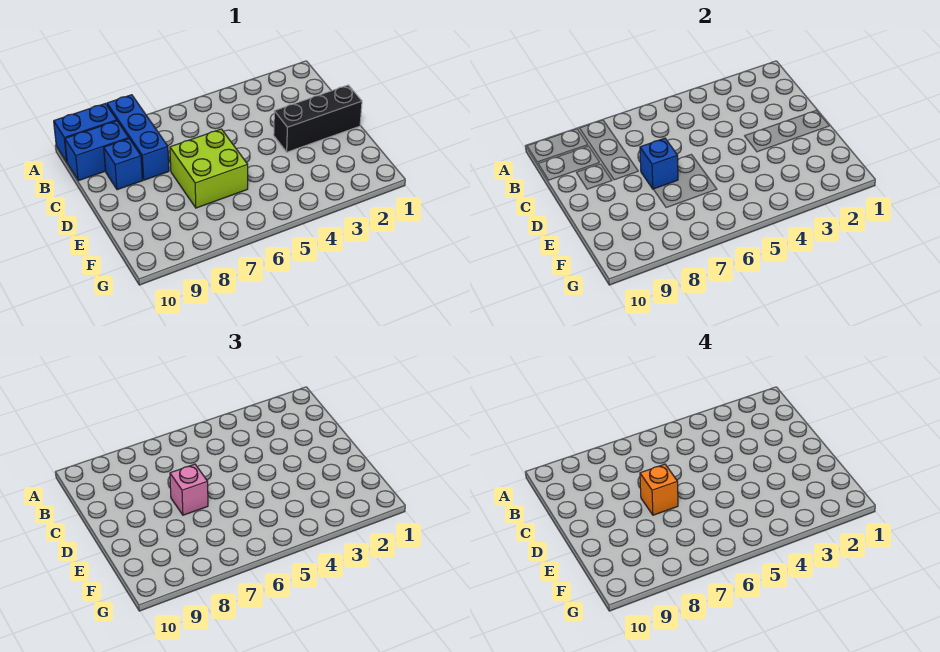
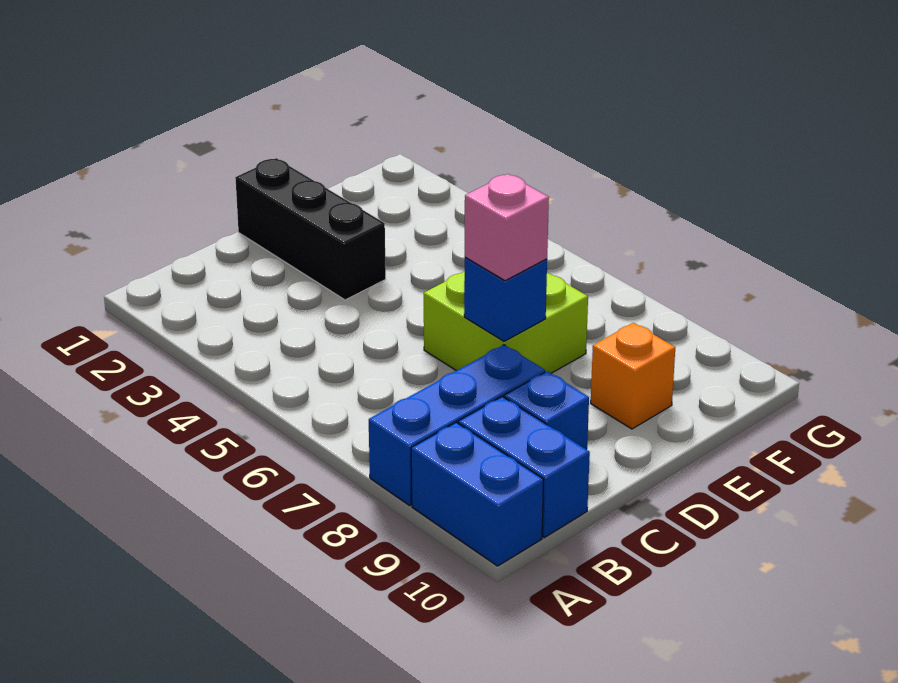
orange brick D7 level 4 -> orange brick E9 level 1

